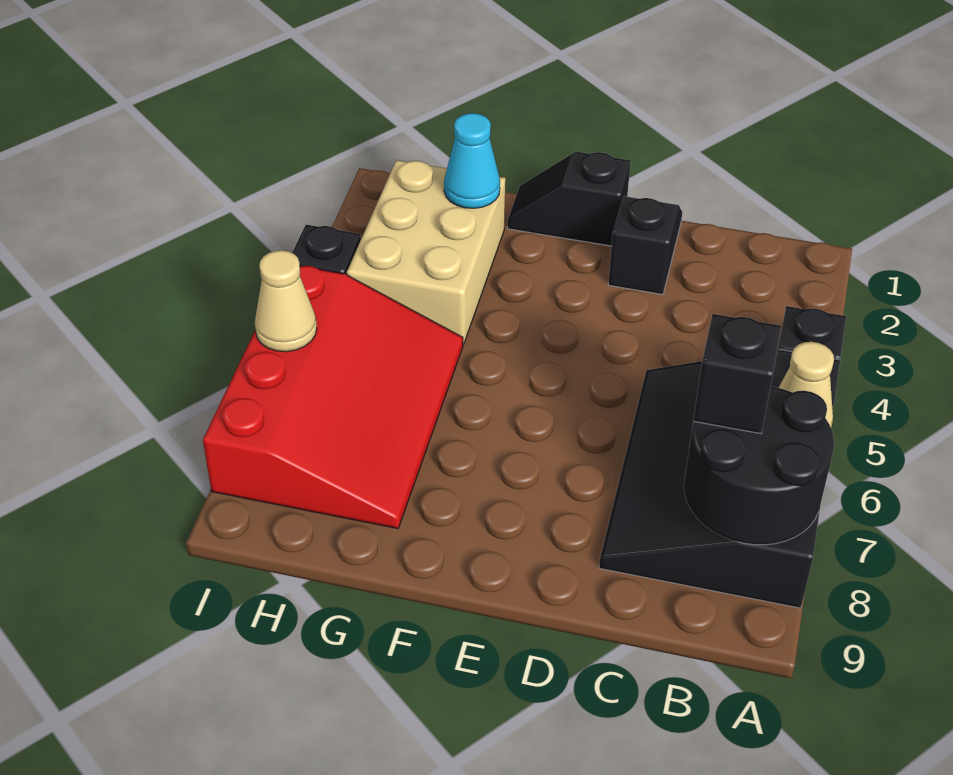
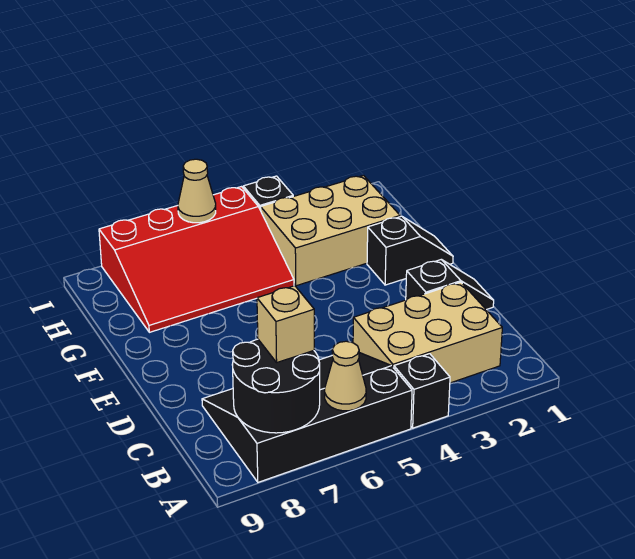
none -> tan brick B2:C4 level 1
black brick B7 level 3 -> tan brick B7 level 3
black slope E1:F1 level 1 top E -> black slope F1:F2 level 1 top 2
cyan cone G2 level 2 -> none

